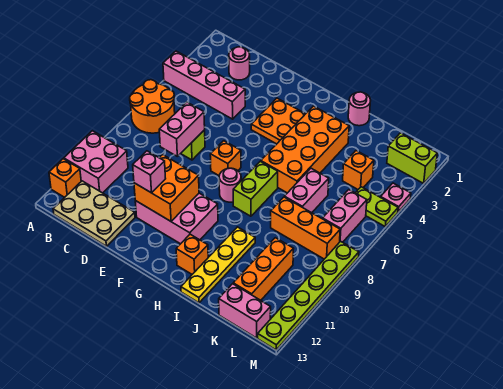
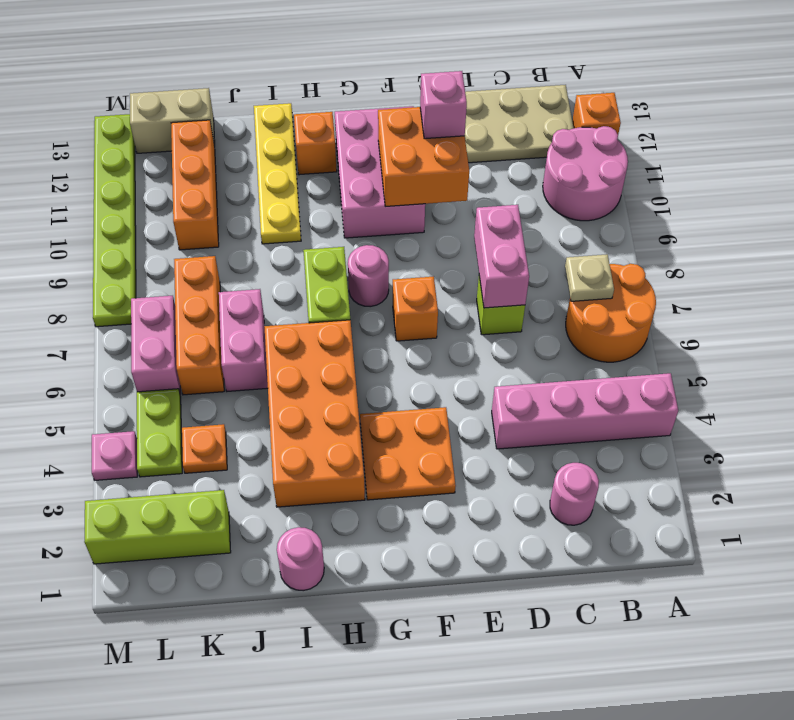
pink brick A10:B11 level 1 -> pink round brick A10:B11 level 1
none -> tan plate B7 level 2
pink brick E10:G11 level 1 -> pink brick F10:G12 level 1
orange brick J8:L8 level 1 -> orange brick K6:K8 level 1
orange brick K4 level 1 -> orange plate K4 level 1
pink brick K13:L13 level 1 -> tan brick K13:L13 level 1
lime brick L2:M2 level 1 -> lime brick K2:M2 level 1
lime plate L5:M5 level 1 -> lime plate L4:L5 level 1

